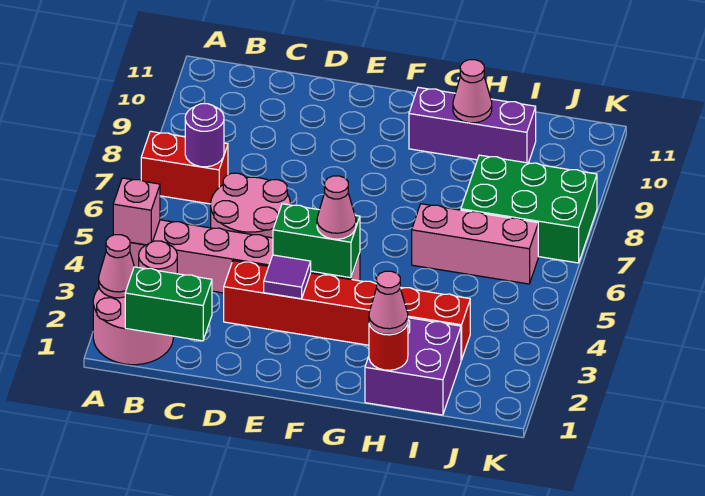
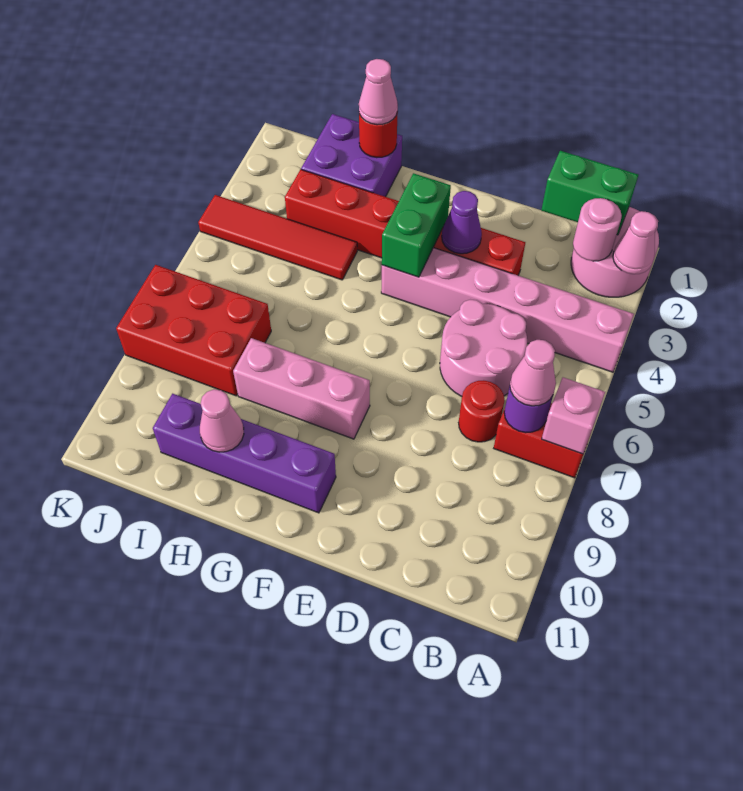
pink brick A4 level 2 -> pink brick A7 level 2
none -> red round brick C7 level 1
purple tile E3 level 2 -> purple cone E3 level 2
green brick E4:F4 level 2 -> green brick F3:F4 level 2
pink cone F4 level 3 -> pink cone B7 level 3
purple brick G10:I10 level 1 -> purple brick F10:I10 level 1
none -> red tile H4:K4 level 1
pink brick H6:J6 level 1 -> pink brick F8:H8 level 1
green brick I7:K8 level 1 -> red brick I7:K8 level 1

